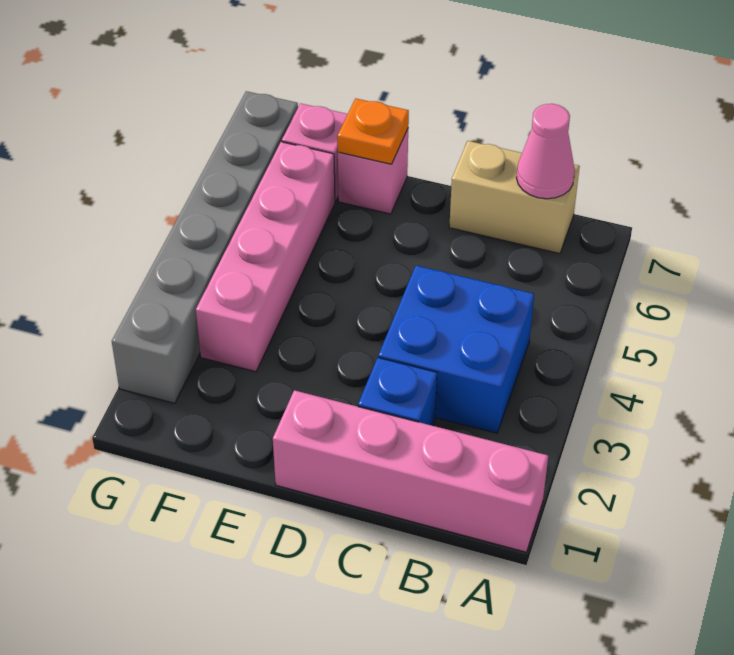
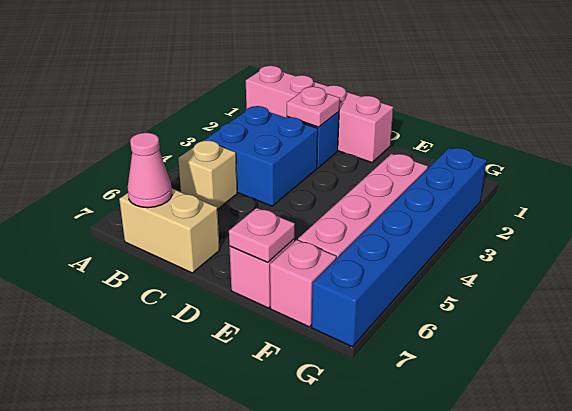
none -> tan brick B5 level 1
none -> pink plate C2 level 2
orange plate E7 level 2 -> pink plate E7 level 2
grey brick G2:G7 level 1 -> blue brick G2:G7 level 1

